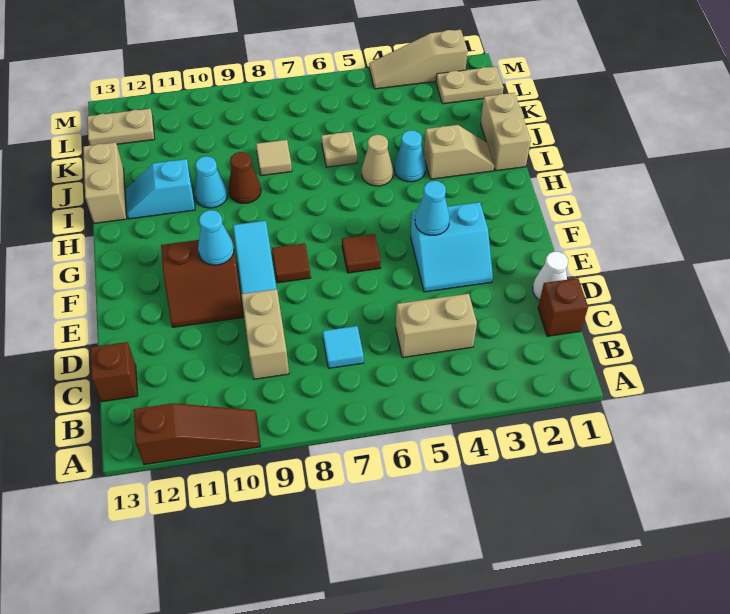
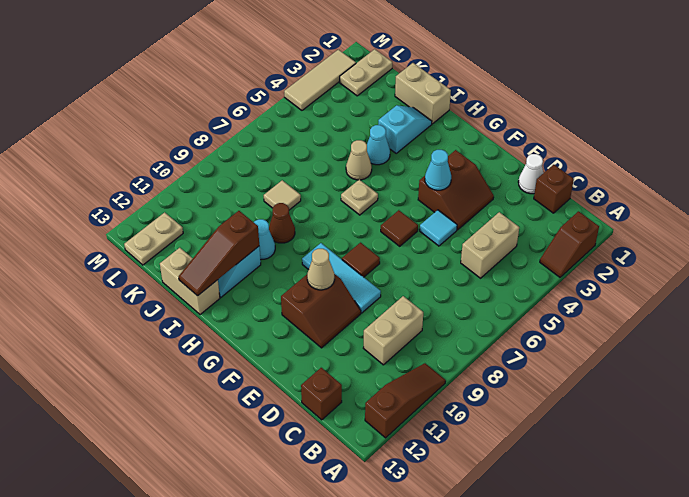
none -> brown slope A2:A3 level 1 top 2
cyan tile C7 level 1 -> cyan tile E5 level 1
tan brick C9:D9 level 1 -> tan brick C9:C10 level 1
cyan slope E3:F4 level 1 top F -> brown slope E3:F4 level 1 top F
cyan cone F10 level 2 -> tan cone F10 level 2
tan slope I2:I3 level 1 top 3 -> cyan slope I2:I3 level 1 top 3
none -> brown slope I11:I13 level 2 top 11
tan plate J6 level 1 -> tan plate H6 level 1
tan slope M2:M4 level 1 top 2 -> tan tile M2:M4 level 1

